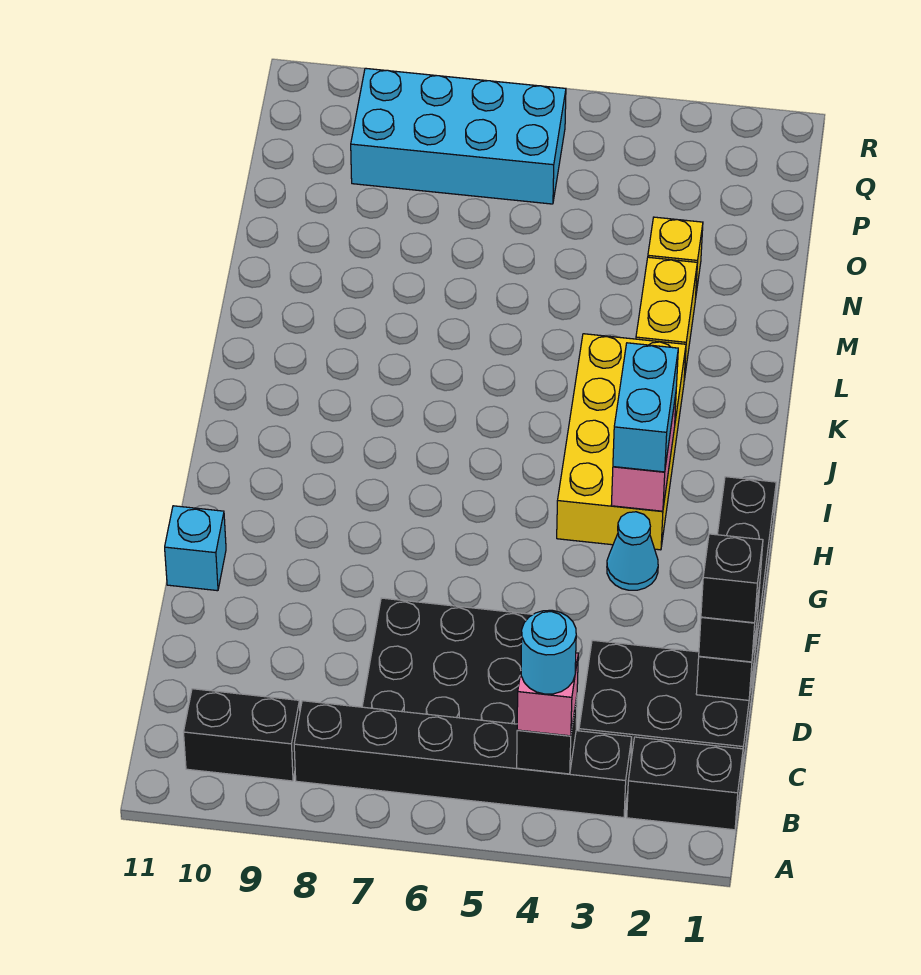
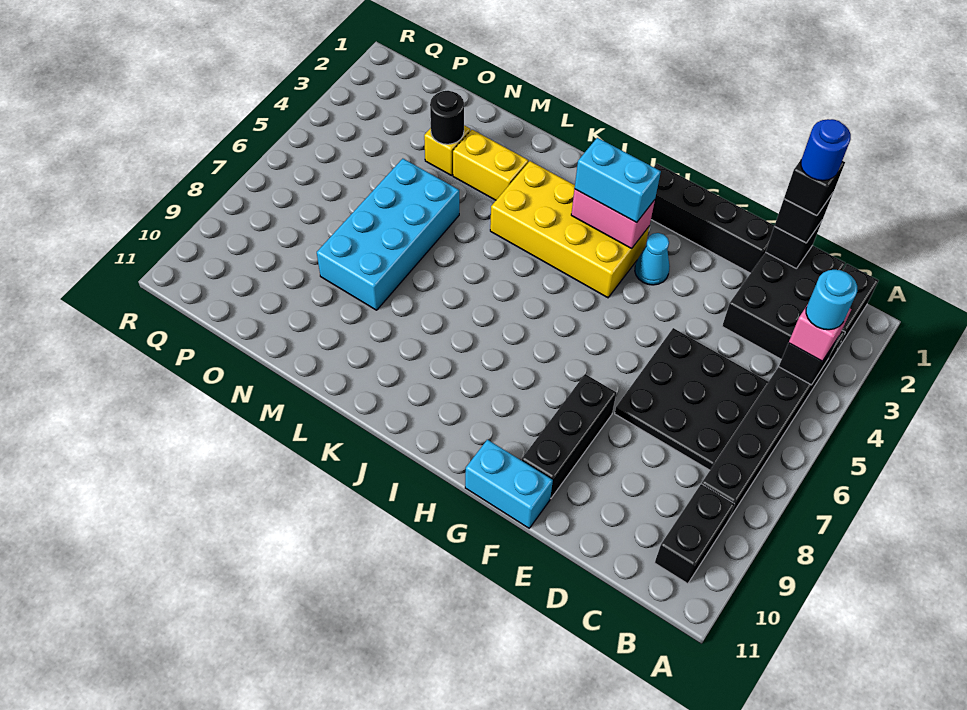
none -> blue round brick D1 level 5
none -> black brick F8:F10 level 1
cyan brick F11 level 1 -> cyan brick F11:G11 level 1
none -> black round brick N3 level 2
cyan brick P6:Q9 level 1 -> cyan brick M5:N8 level 1

